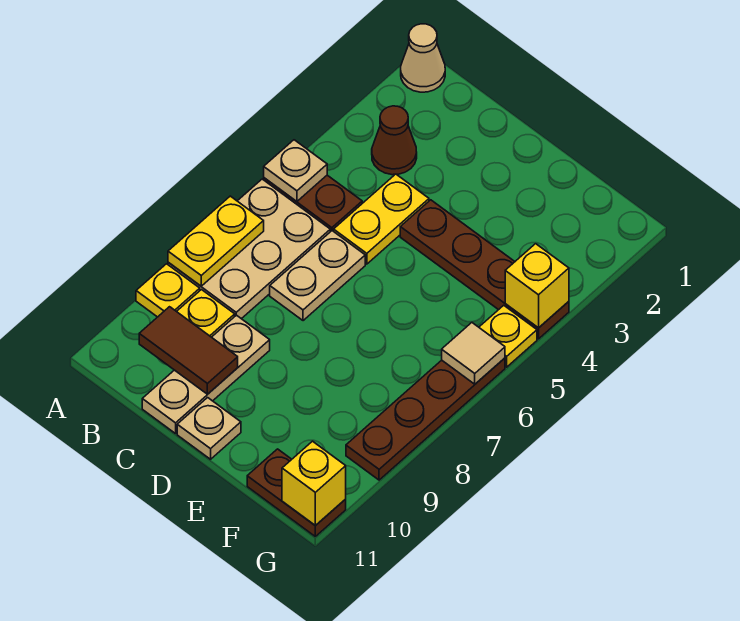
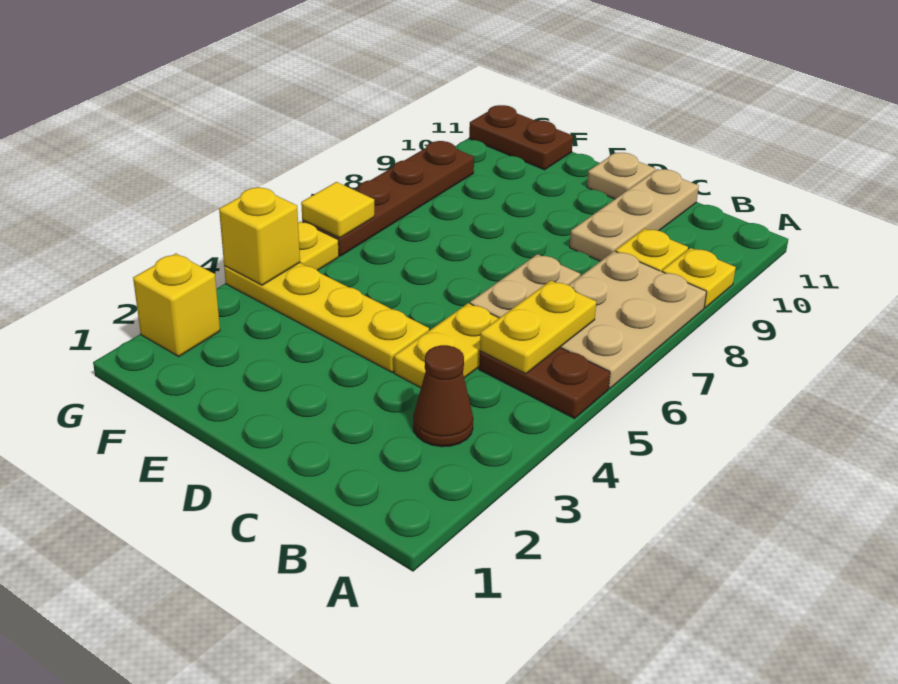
tan cone A1 level 1 -> none
tan plate A5 level 2 -> none
yellow plate A7:A8 level 2 -> yellow plate B5:B6 level 2
brown tile B10:C10 level 2 -> none
brown plate D4:G4 level 1 -> yellow plate D4:G4 level 1
tan tile G6 level 2 -> yellow tile G6 level 2
yellow brick G11 level 2 -> yellow brick G2 level 1

